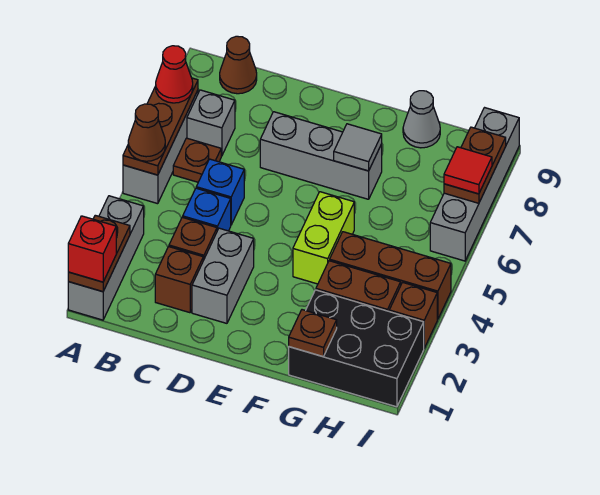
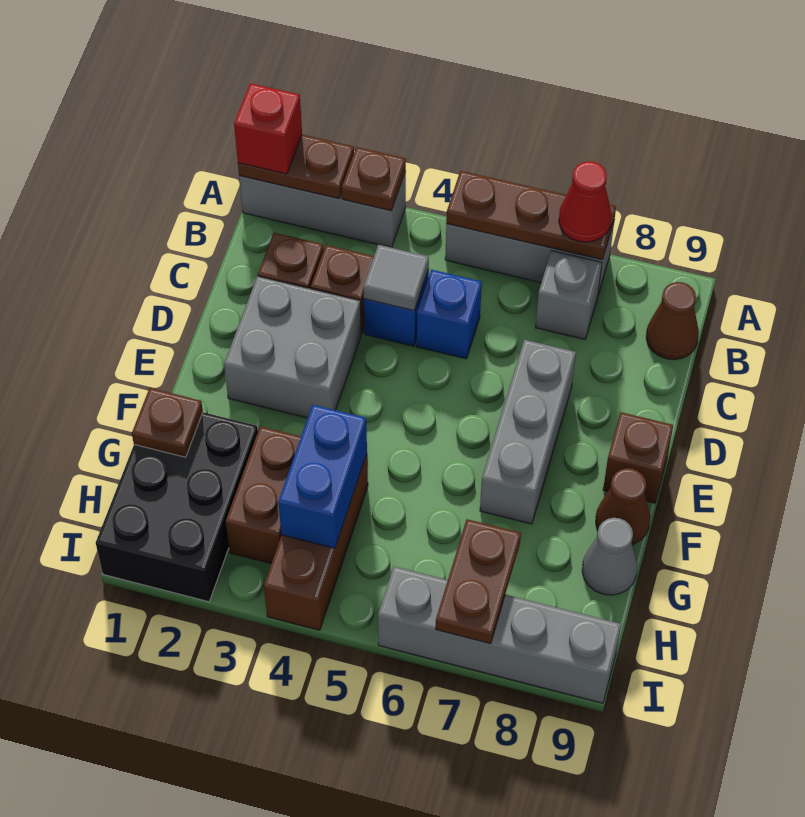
brown cone A5 level 3 -> brown cone F9 level 1
brown plate B6 level 1 -> brown plate A3 level 2
grey brick D2:D3 level 1 -> grey brick D2:E3 level 1
lime brick F4:F5 level 1 -> none
grey tile F7 level 2 -> grey tile C4 level 2
none -> blue brick G4:H4 level 2
brown brick I3 level 1 -> brown brick E9 level 1
brown plate I7:I8 level 2 -> brown plate H7:I7 level 2
red tile I7 level 3 -> none

